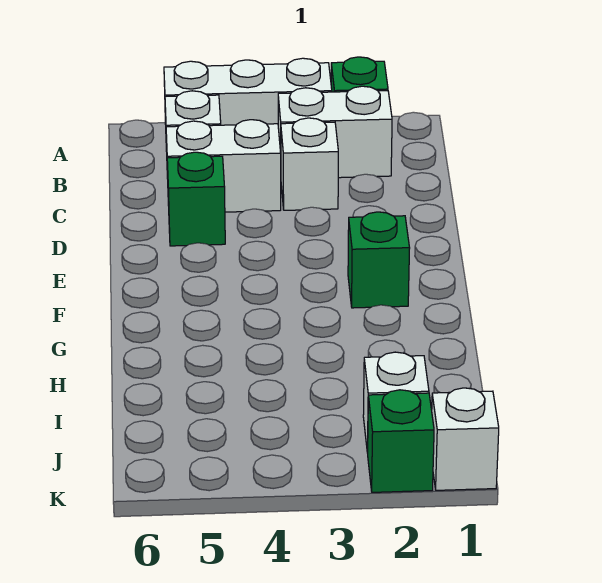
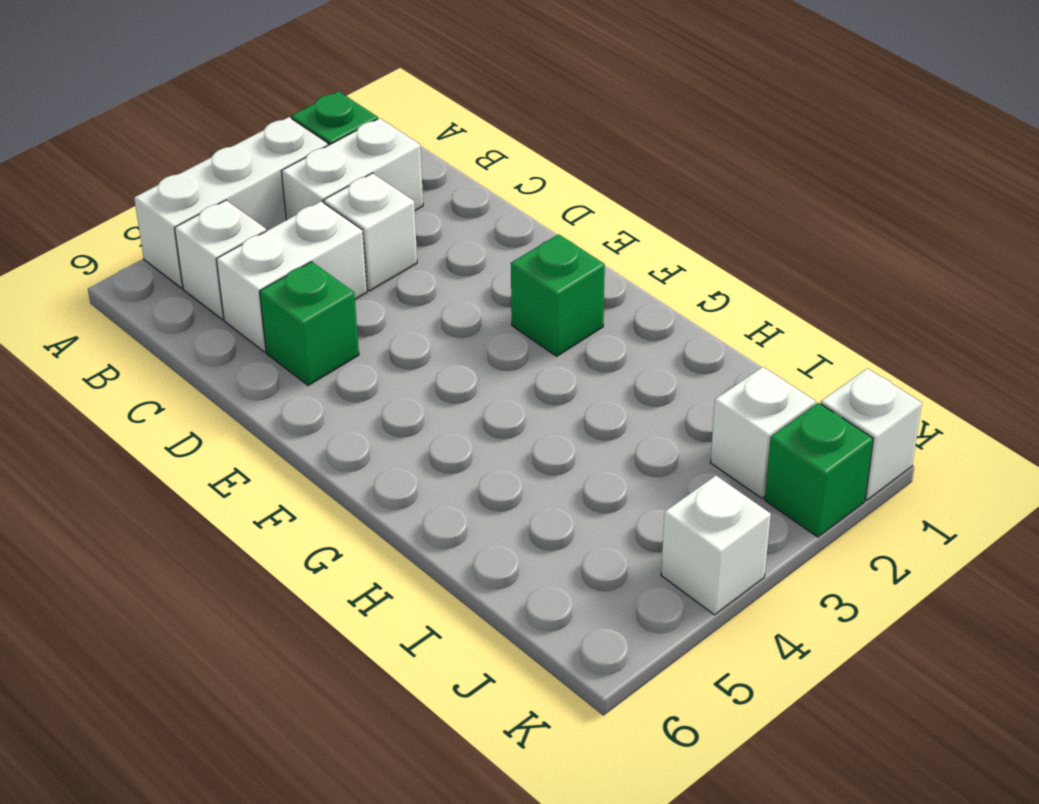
none -> white brick K4 level 1

